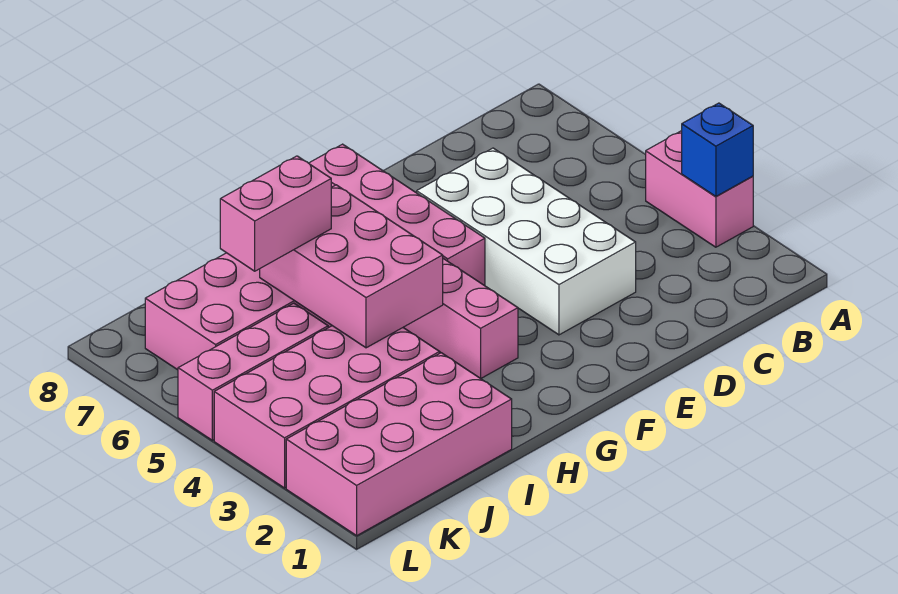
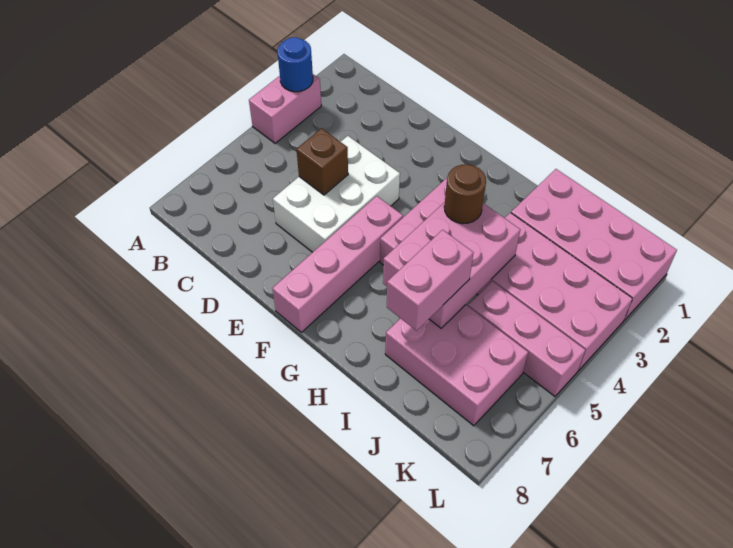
blue brick A3 level 2 -> blue round brick A3 level 2
white brick D3:E6 level 1 -> white brick D4:E6 level 1
none -> brown brick D5 level 2
none -> brown round brick H4 level 3
pink brick I6:J6 level 3 -> pink brick I6:I7 level 3

